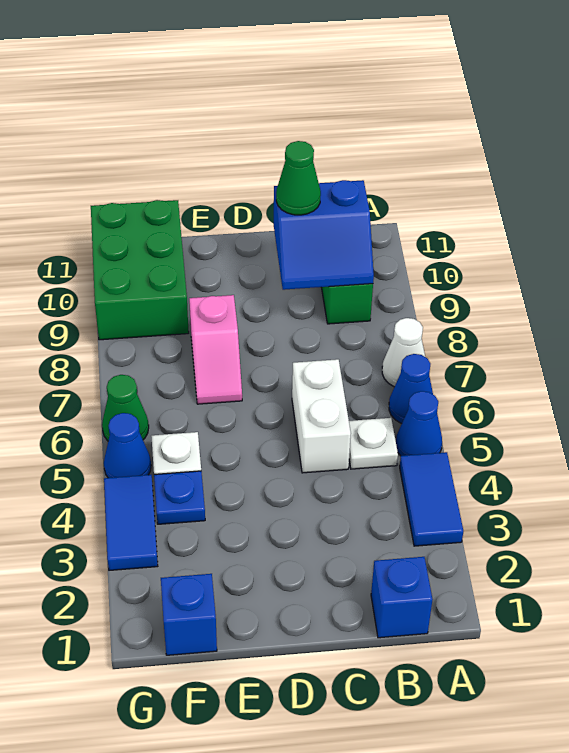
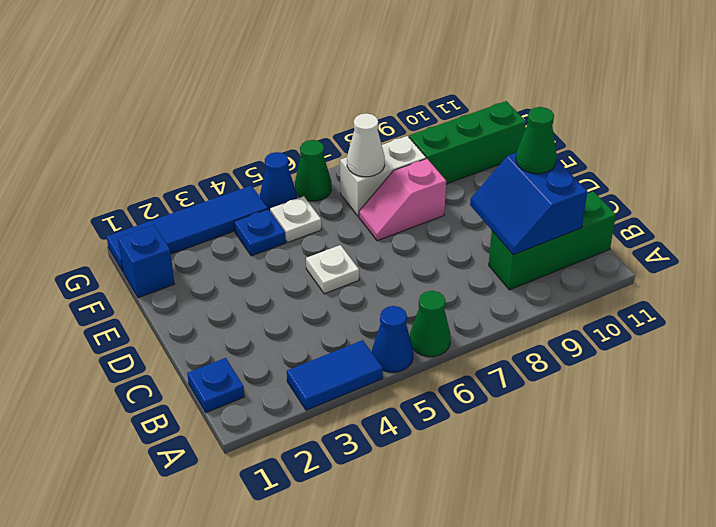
blue cone A6 level 1 -> green cone A6 level 1
white cone A7 level 1 -> white cone F7 level 2
blue brick B1 level 1 -> blue plate B1 level 1
white plate B5 level 1 -> white plate D5 level 1
white brick C5:C6 level 1 -> white brick F7:F8 level 1
green brick F9:G11 level 1 -> green brick F9:F11 level 1
blue tile G3:G4 level 1 -> blue tile G1:G4 level 1

